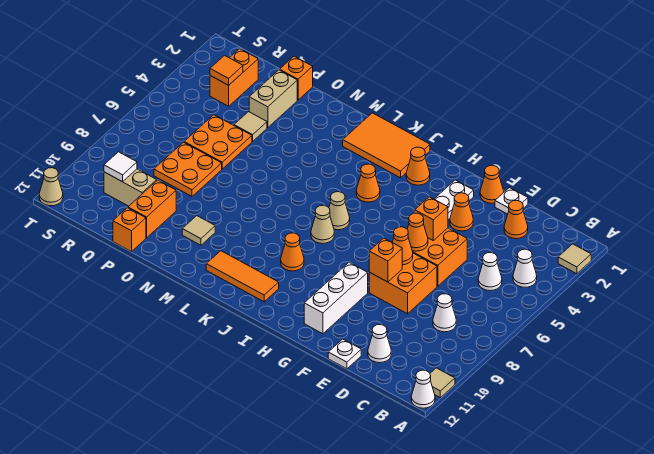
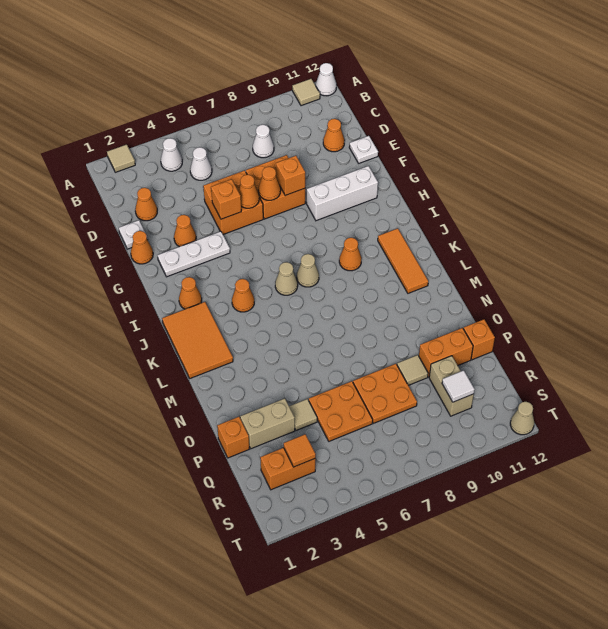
white cone D11 level 1 -> orange cone D11 level 1
tan tile N10 level 1 -> tan tile P9 level 1

